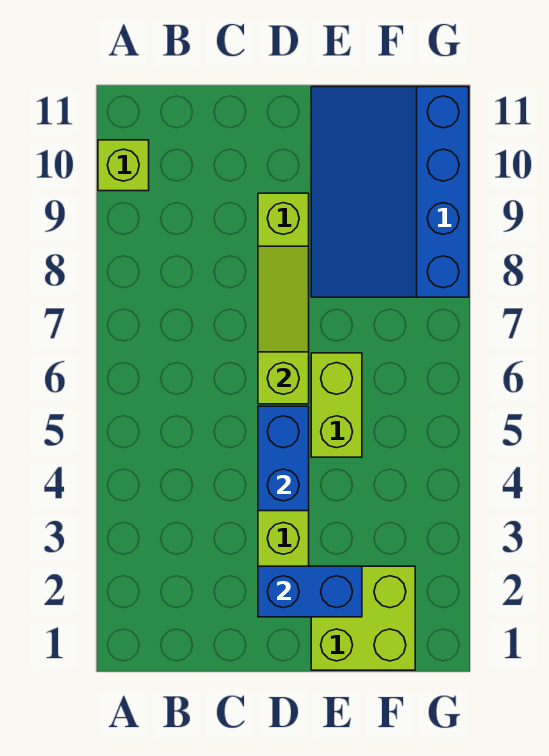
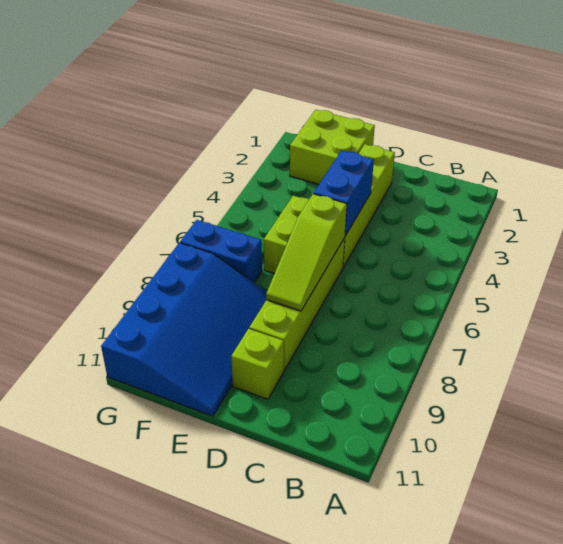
lime brick A10 level 1 -> lime brick D10 level 1
blue brick D2:E2 level 2 -> blue brick F7:G7 level 1

